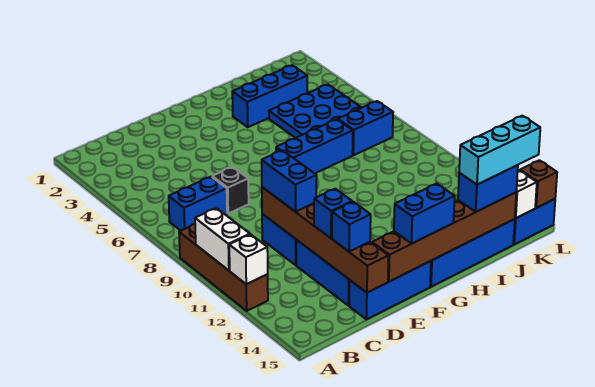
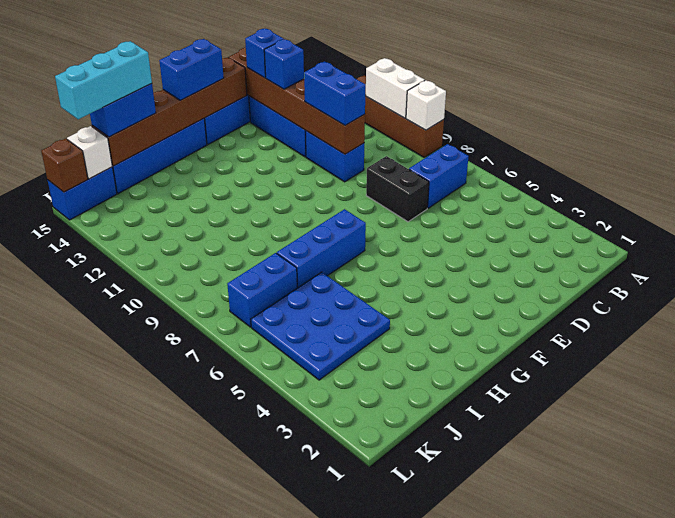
white brick A12 level 2 -> white brick A9 level 2
black brick D7 level 1 -> black brick D7:D8 level 1
blue brick H3:J3 level 1 -> none

